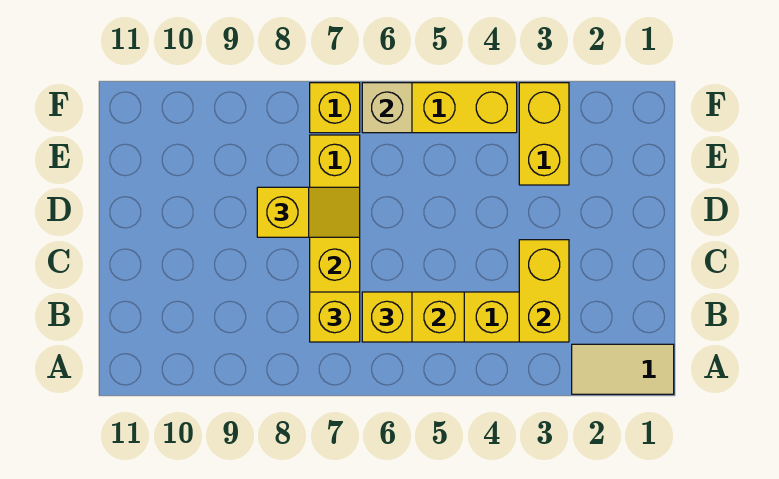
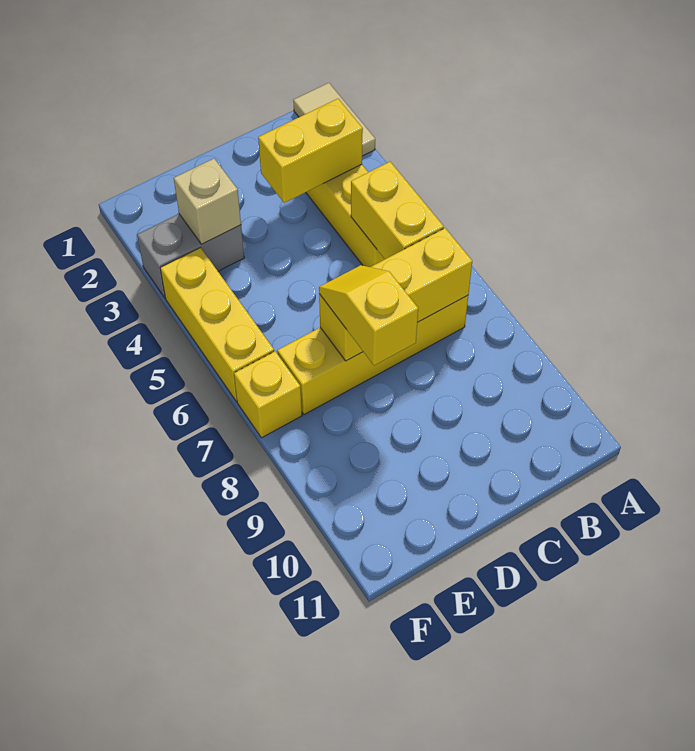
yellow brick B6 level 3 -> none
yellow brick B7 level 3 -> none
yellow brick E3:F3 level 1 -> grey brick E3:F3 level 1
tan brick F6 level 2 -> tan brick E3 level 2

